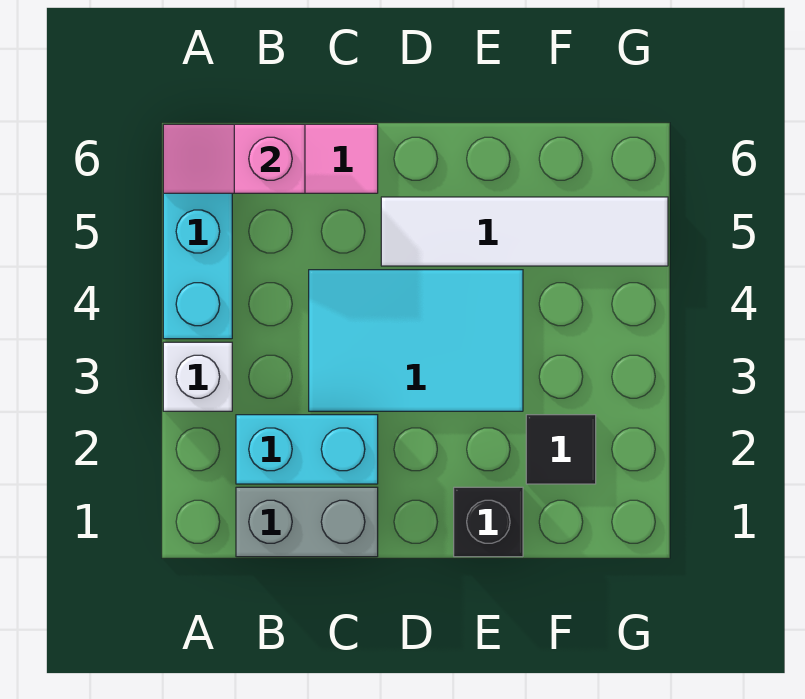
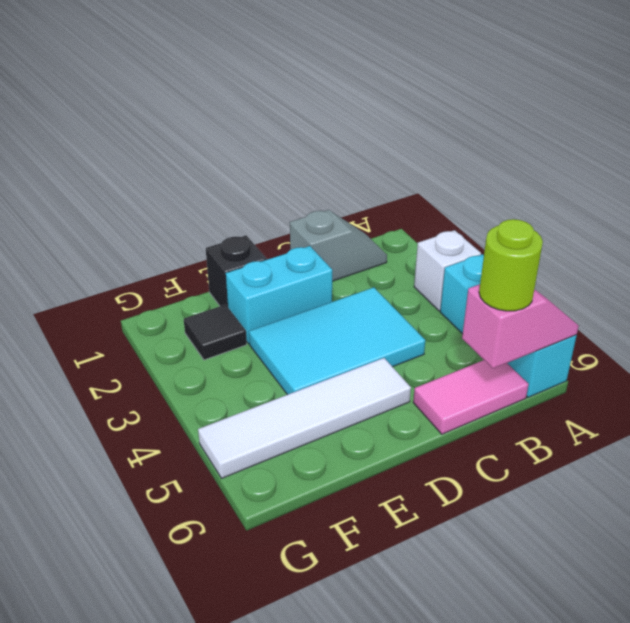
grey brick B1:C1 level 1 -> grey slope B1:C1 level 1 top C
cyan brick B2:C2 level 1 -> cyan brick D2:E2 level 1
none -> lime round brick B6 level 3

